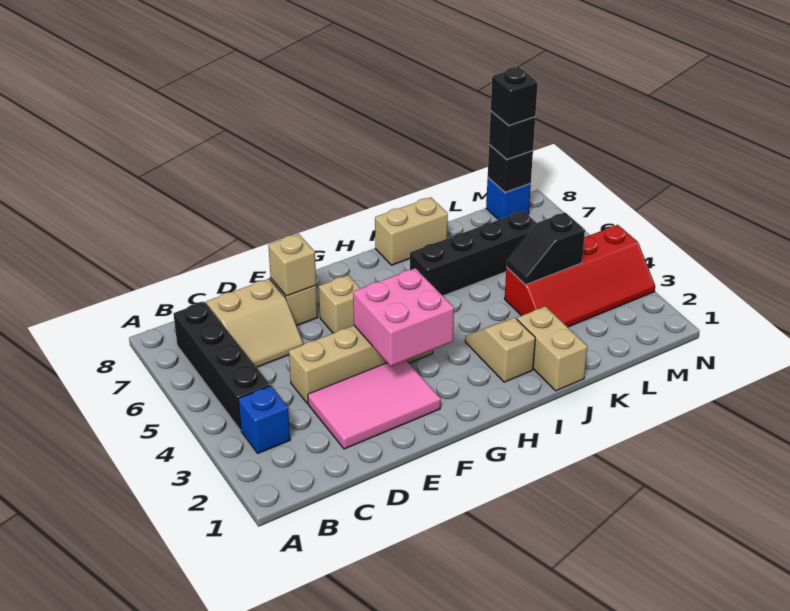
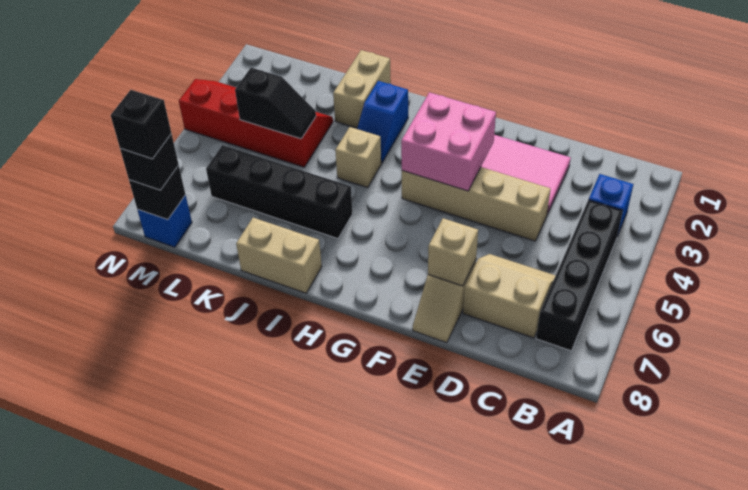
tan brick F6 level 1 -> tan brick I4 level 1
tan slope I2:I3 level 1 top 2 -> blue slope I2:I3 level 1 top 2

